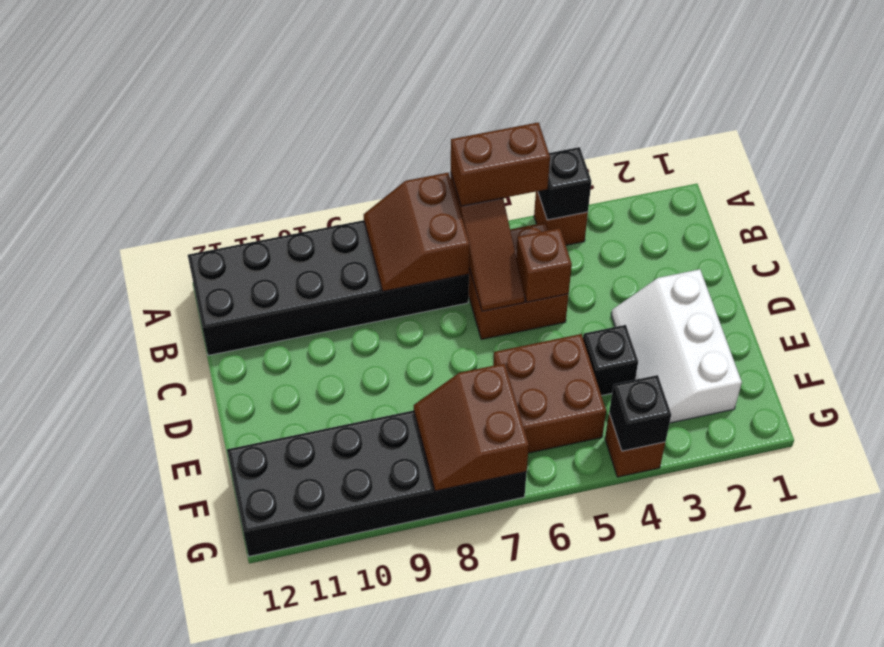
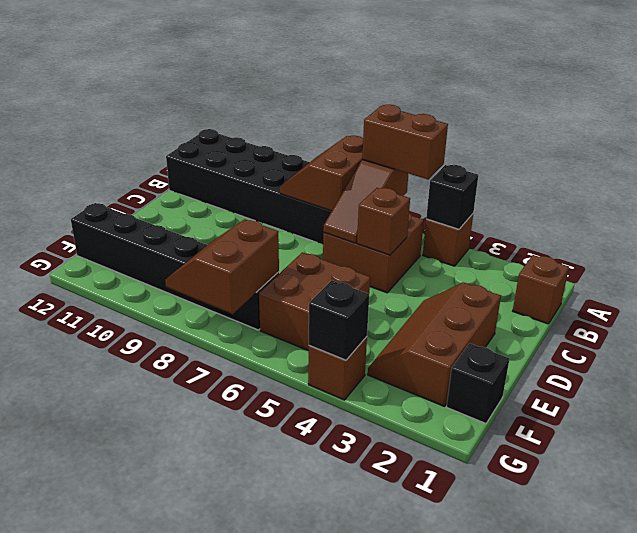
none -> brown brick B1 level 1
white slope D2:F3 level 1 top 2 -> brown slope D2:F3 level 1 top 2
black brick E4 level 1 -> black brick F1 level 1
black brick F7:G12 level 1 -> black brick F7:F12 level 1

